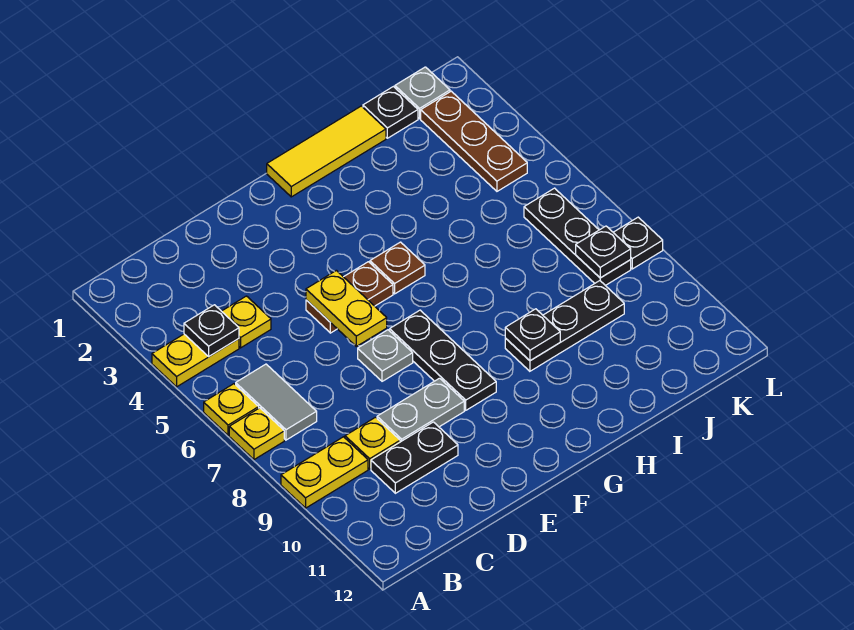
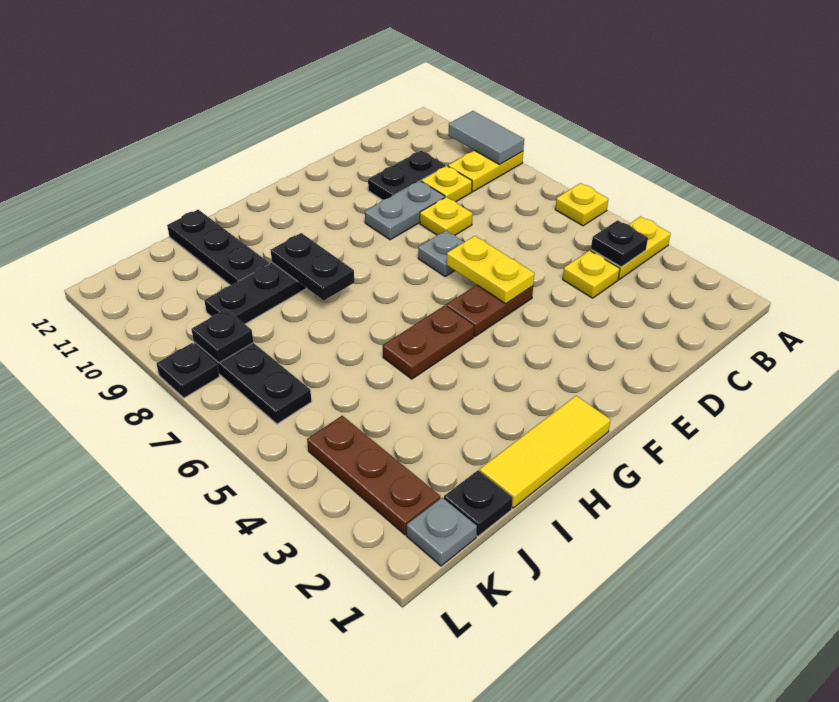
yellow plate A7 level 1 -> yellow plate D8 level 1
grey tile B6:B7 level 1 -> grey tile A9:A10 level 2
black plate F7:F9 level 1 -> black plate I10:I12 level 1
brown plate G5 level 1 -> brown plate G5:H5 level 1
black plate H9 level 2 -> black plate H8:H9 level 2

